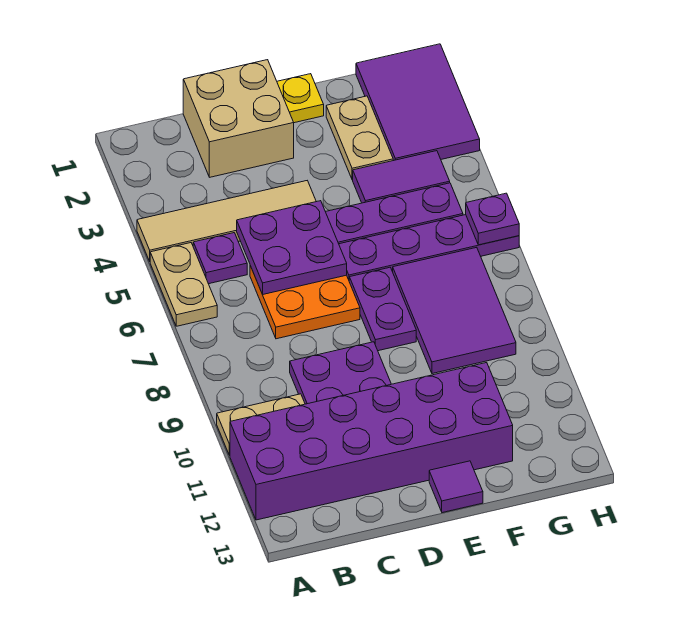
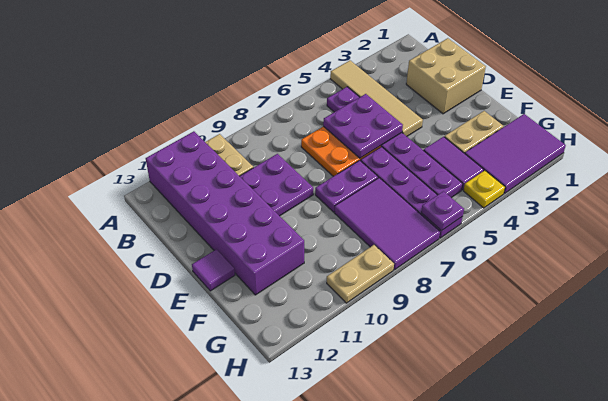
tan plate A5:A6 level 1 -> tan plate H9:H10 level 1
yellow plate E1 level 1 -> yellow plate H4 level 1
purple tile F7:G9 level 1 -> purple tile F7:H8 level 1

